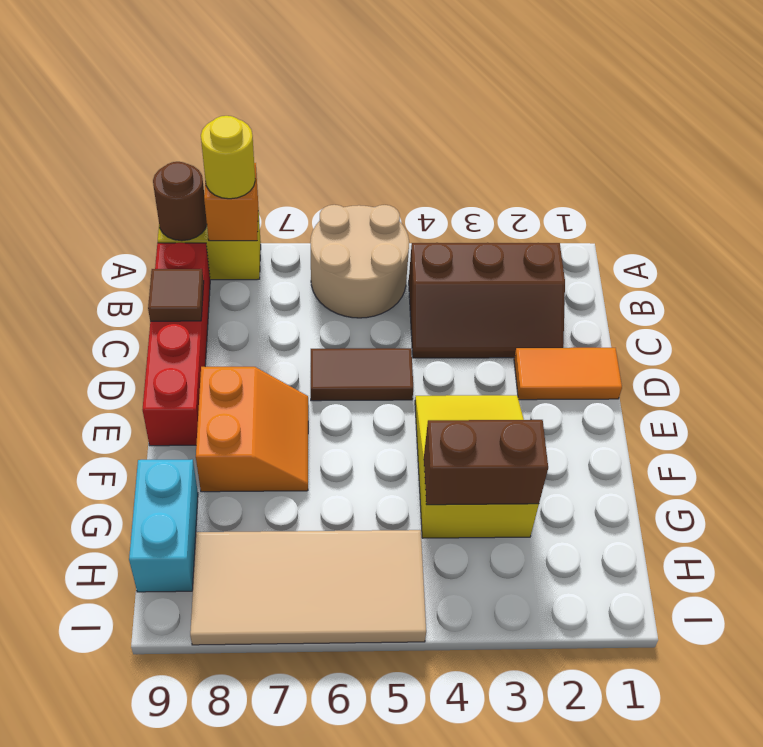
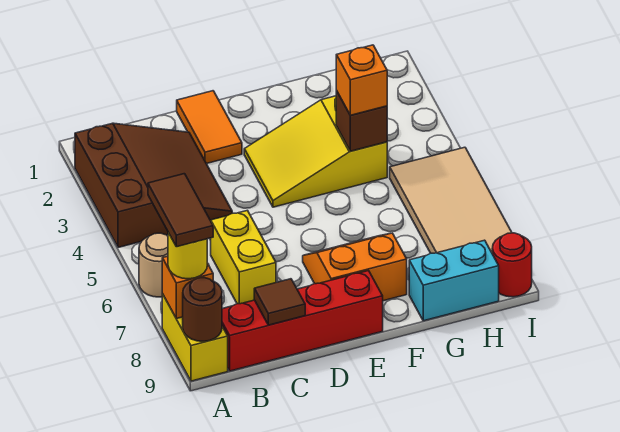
tan round brick A5:B6 level 1 -> tan round brick A6 level 1
brown slope B2:C4 level 1 top B -> brown slope A2:C4 level 1 top A
none -> yellow brick C6:C7 level 1
brown tile D5:D6 level 1 -> brown tile A7:A8 level 4
brown brick G3:G4 level 2 -> brown brick G4 level 2
none -> orange brick G4 level 3
none -> red round brick I9 level 1

